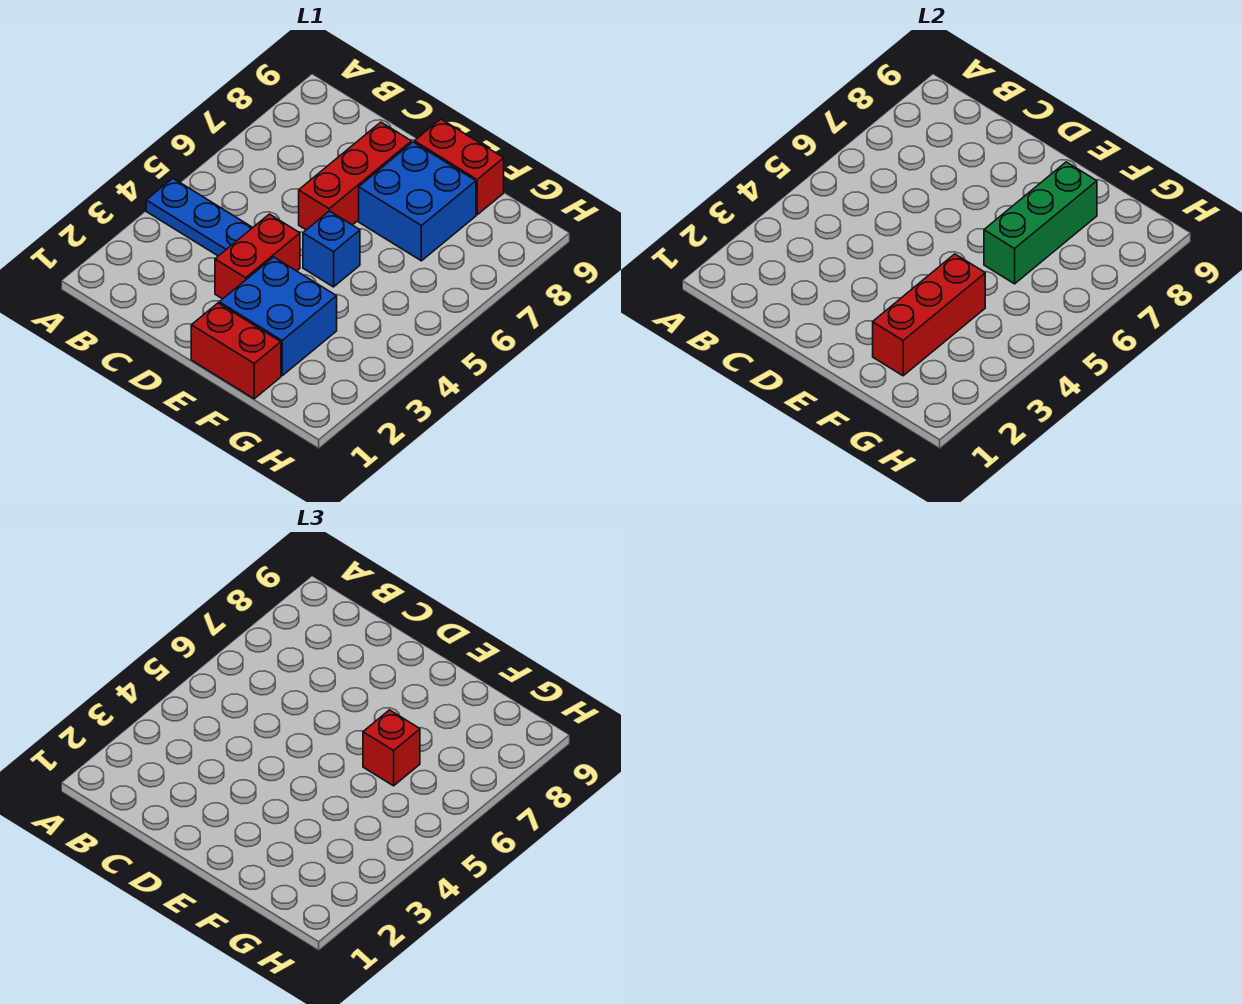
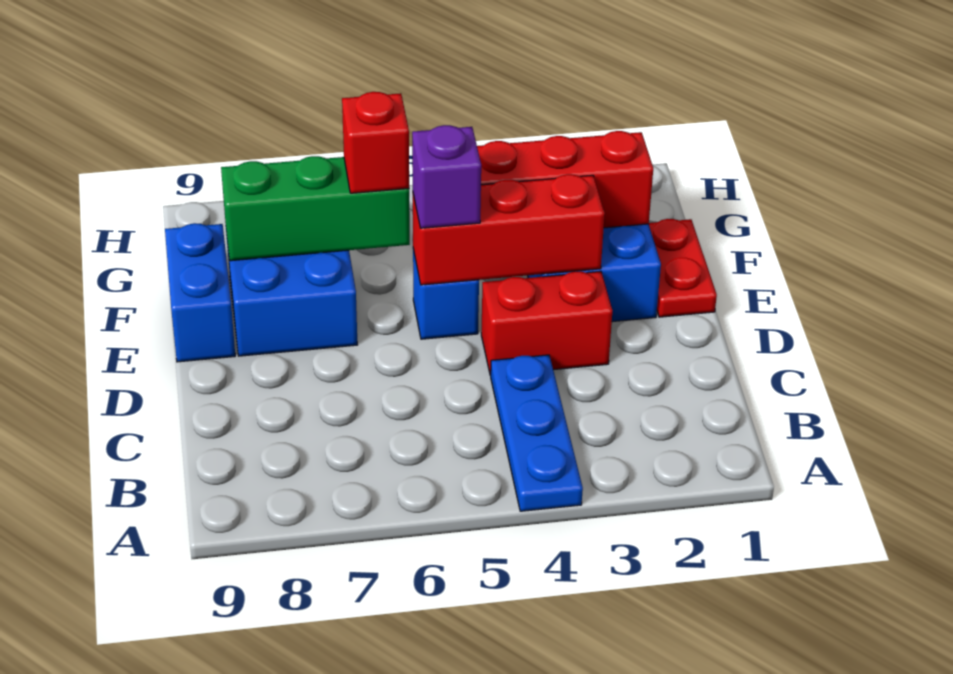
red brick D6:D8 level 1 -> red brick E3:E5 level 2
red brick E1:F1 level 1 -> red plate E1:F1 level 1
none -> purple brick E5 level 3
red brick E9:F9 level 1 -> blue brick E9:F9 level 1

